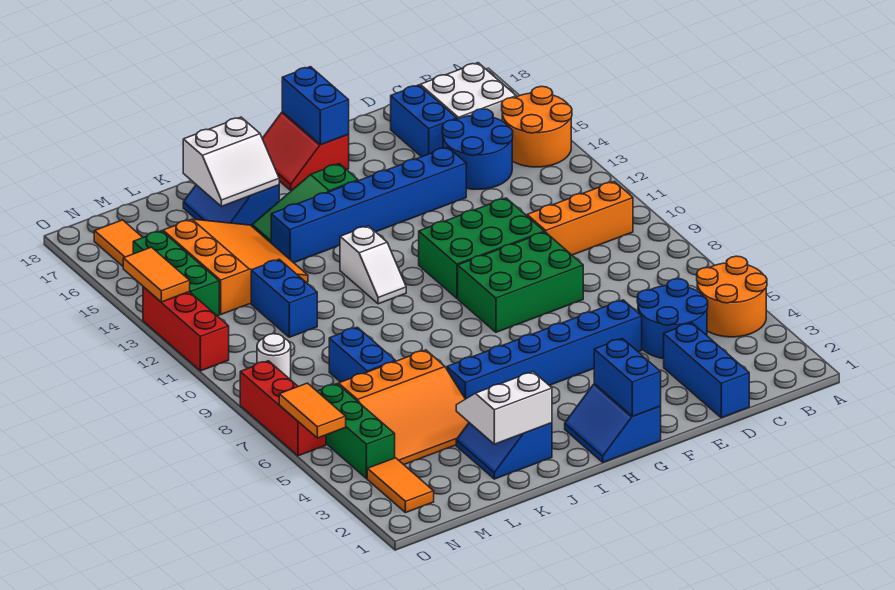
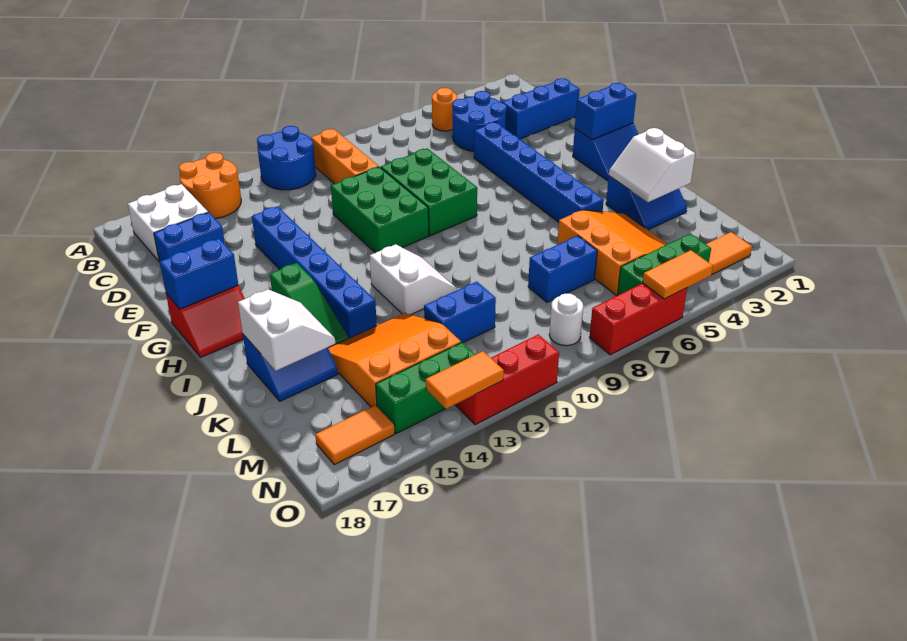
orange round brick A4:B5 level 1 -> orange round brick B5 level 1
blue round brick C14:D15 level 1 -> blue round brick A11:B12 level 1
white slope I11:I12 level 1 top 12 -> white slope I11:J12 level 1 top 12

